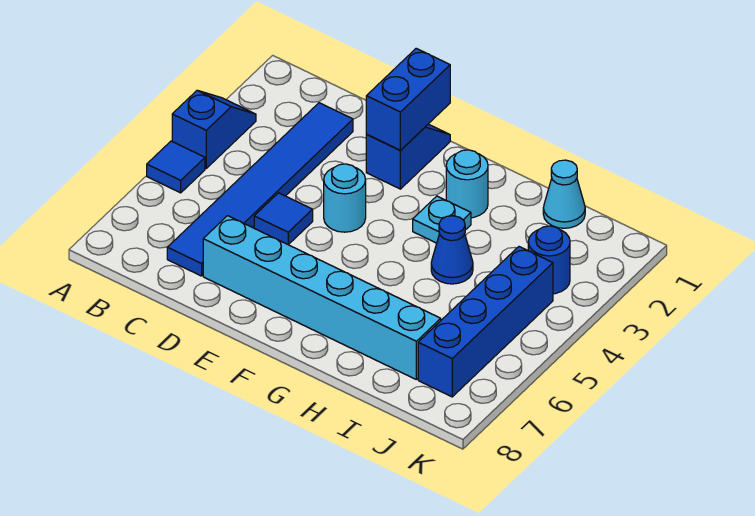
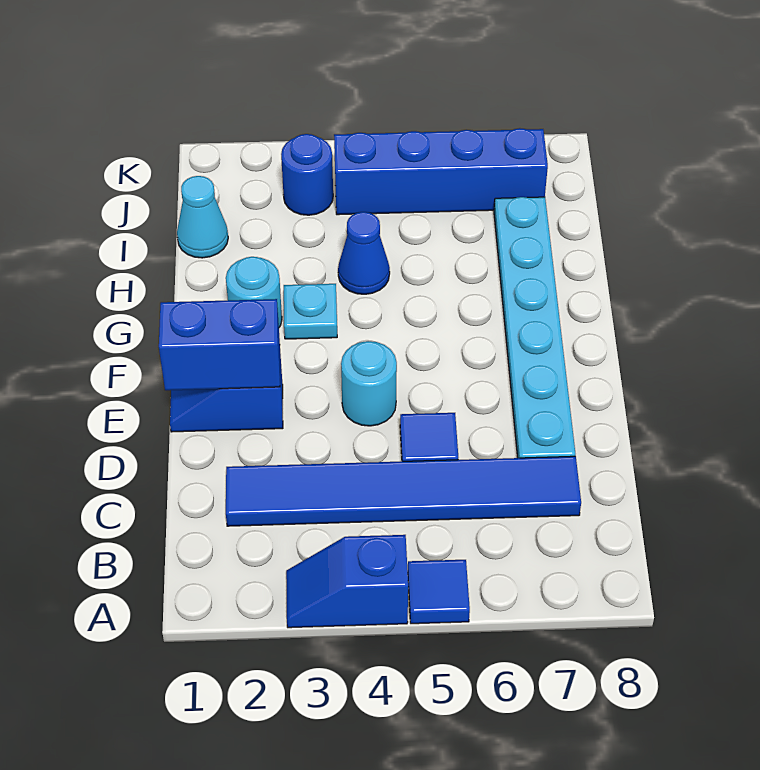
cyan brick D7:I7 level 1 -> cyan plate D7:I7 level 1

